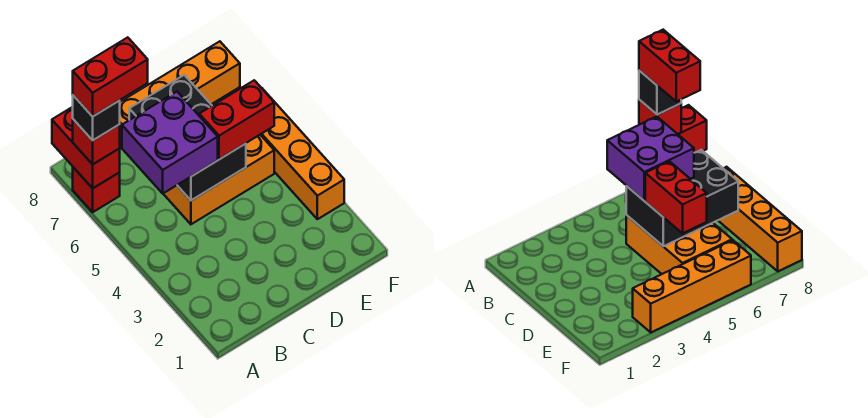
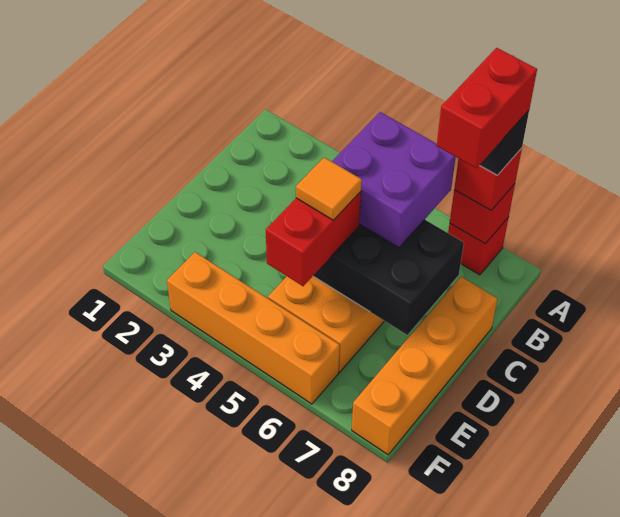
red brick A7:A8 level 2 -> red brick A7 level 2
none -> orange tile D5 level 4

